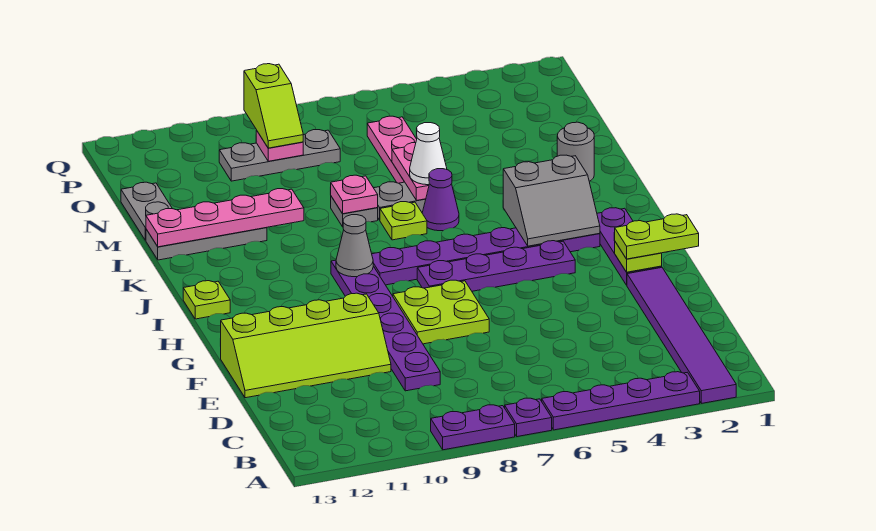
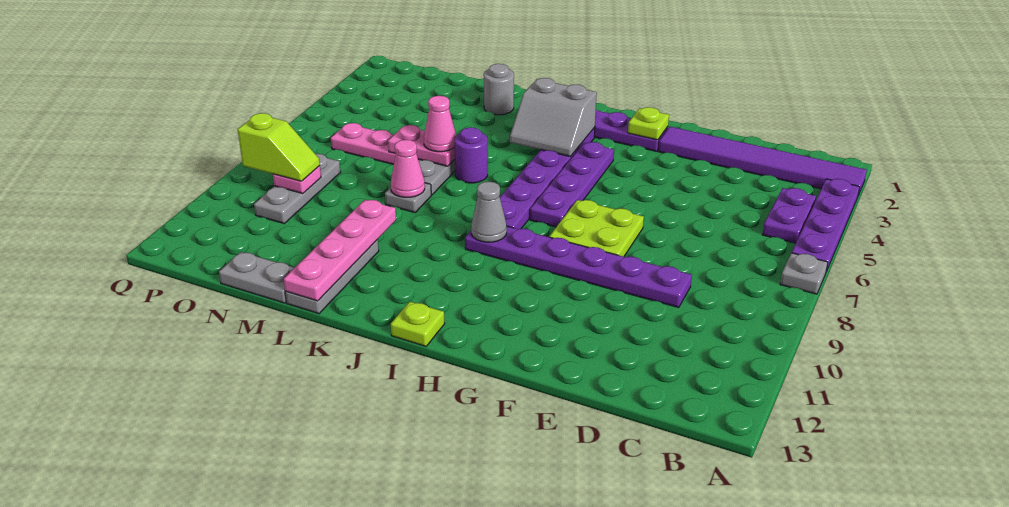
purple plate A7 level 1 -> grey plate A7 level 1
purple plate A8:A9 level 1 -> purple plate B4:B5 level 1
lime slope E10:F13 level 1 top F -> none
lime plate G1:G2 level 3 -> none
grey slope I3:J4 level 2 top J -> grey slope I3:J4 level 2 top 3
purple cone K6 level 1 -> purple round brick K6 level 1
lime plate K7 level 1 -> none
white cone L6 level 3 -> pink cone L6 level 3
pink plate L8 level 2 -> pink cone L8 level 2

